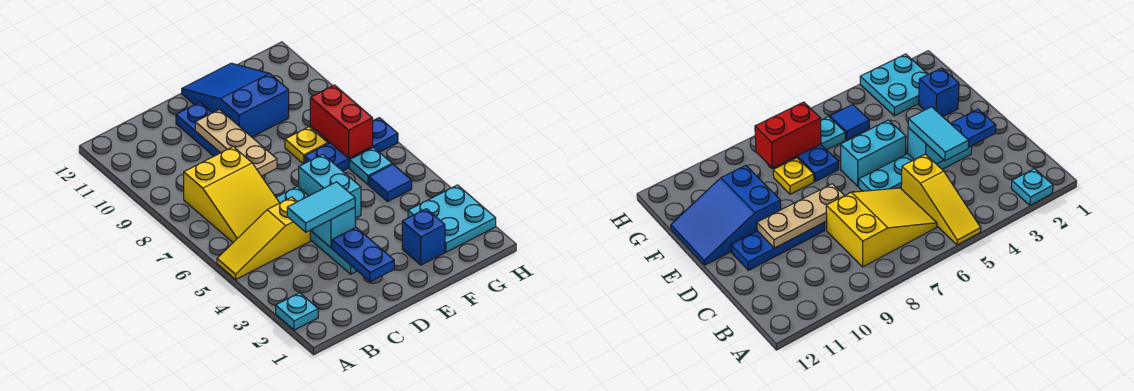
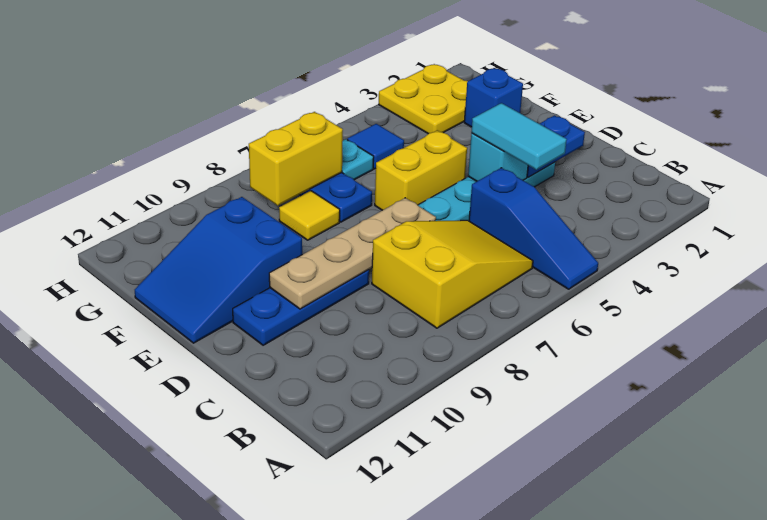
cyan plate A2 level 1 -> none
yellow slope A5:C5 level 1 top C -> blue slope A5:C5 level 1 top C
tan plate D8:D10 level 2 -> tan plate D7:D10 level 2
cyan brick E5:E6 level 1 -> yellow brick E5:E6 level 1
yellow plate F8 level 1 -> yellow tile F8 level 1
cyan plate G2:H3 level 1 -> yellow plate G2:H3 level 1
red brick G7:G8 level 2 -> yellow brick G7:G8 level 2

